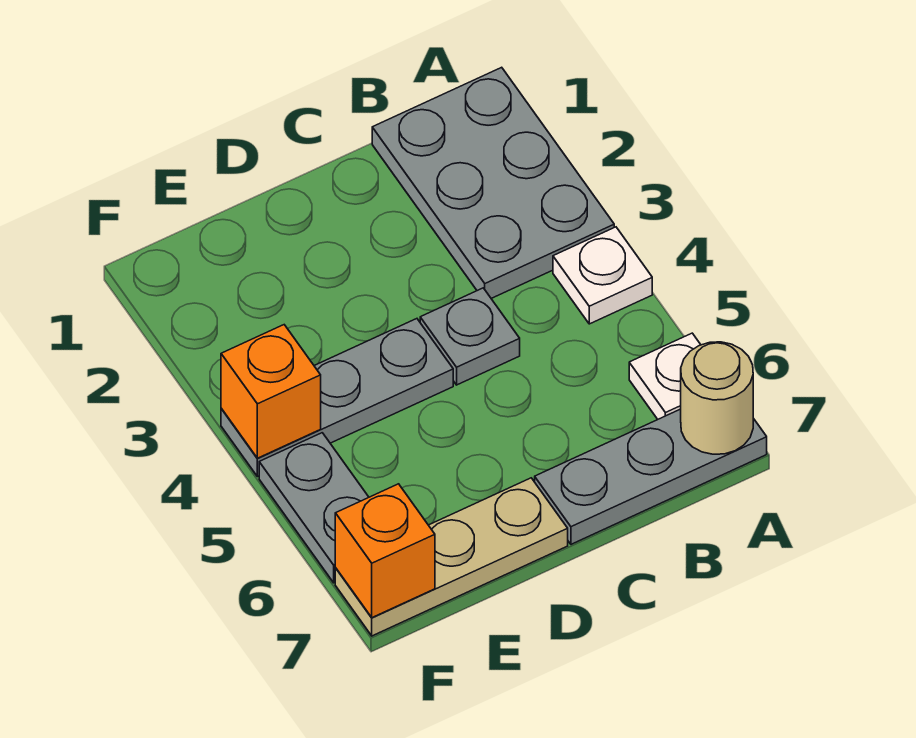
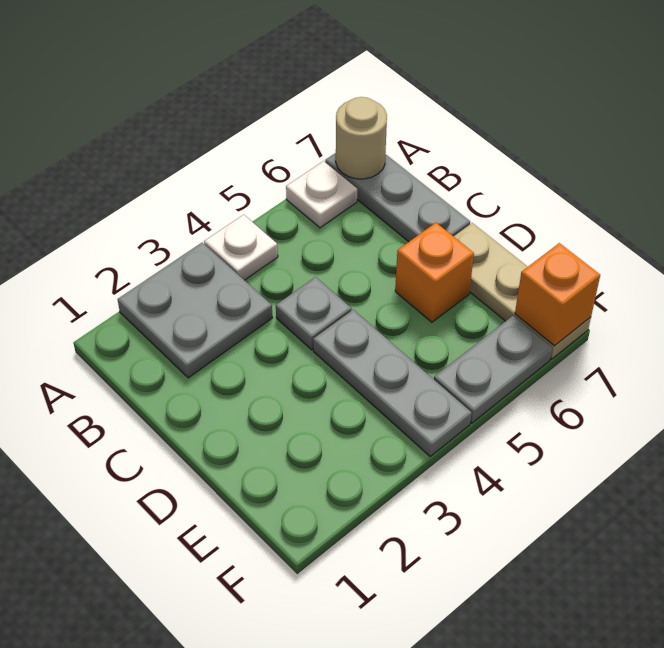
grey plate A1:B3 level 1 -> grey plate A2:B3 level 1
orange brick F4 level 2 -> orange brick D6 level 1

